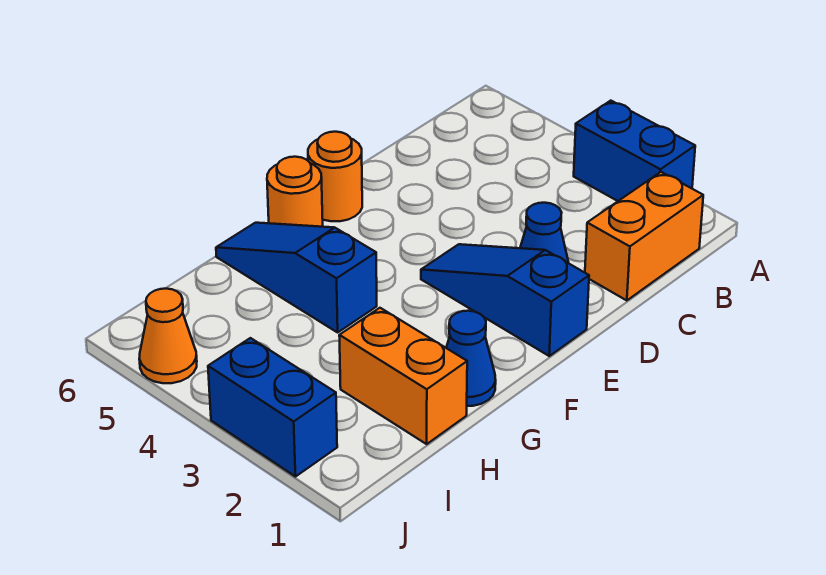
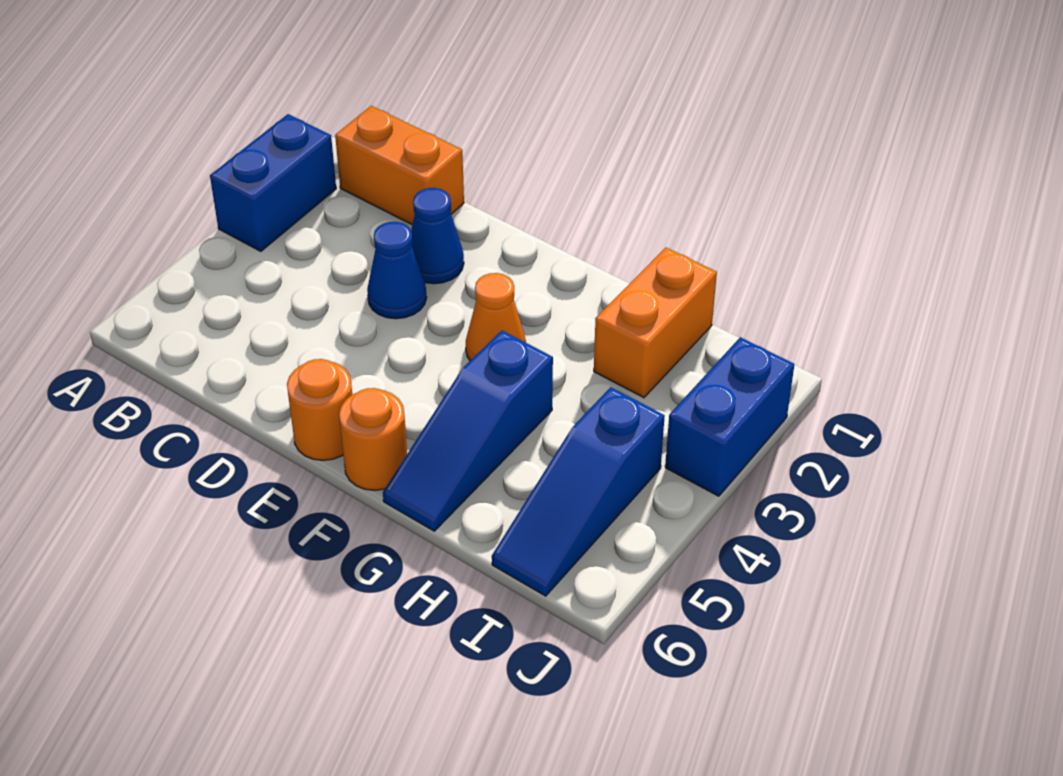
blue slope E1:E3 level 1 top 1 -> blue slope I4:I6 level 1 top 4
blue cone G1 level 1 -> blue cone D3 level 1
orange cone J5 level 1 -> orange cone F3 level 1

